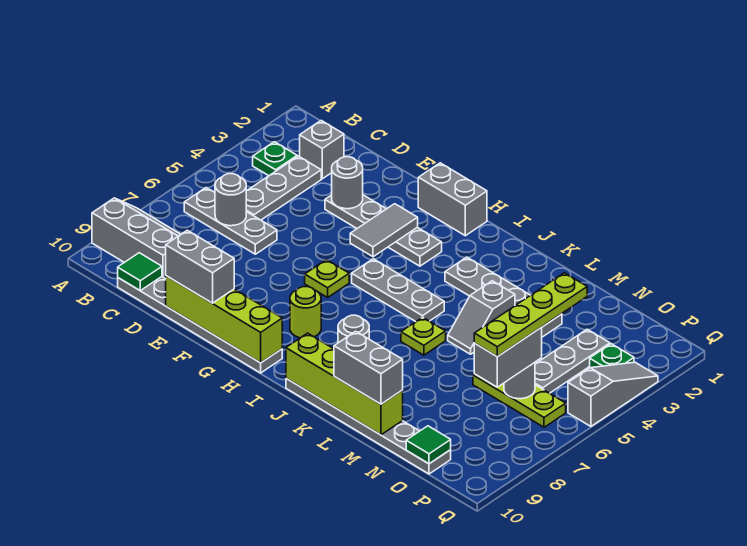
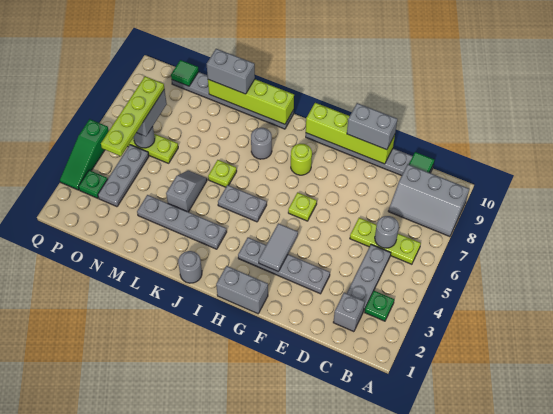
grey plate B6:D6 level 1 -> lime plate B6:D6 level 1
grey round brick E3 level 2 -> grey round brick J1 level 1
grey plate H5:J5 level 1 -> grey plate I5:J5 level 1
grey slope Q3:Q5 level 1 top 5 -> green slope Q3:Q5 level 1 top 5

